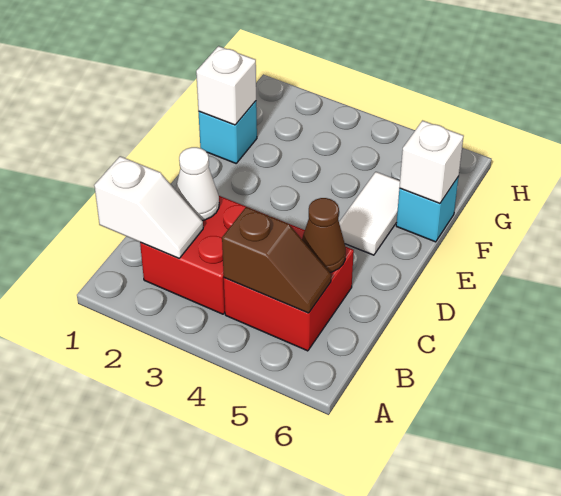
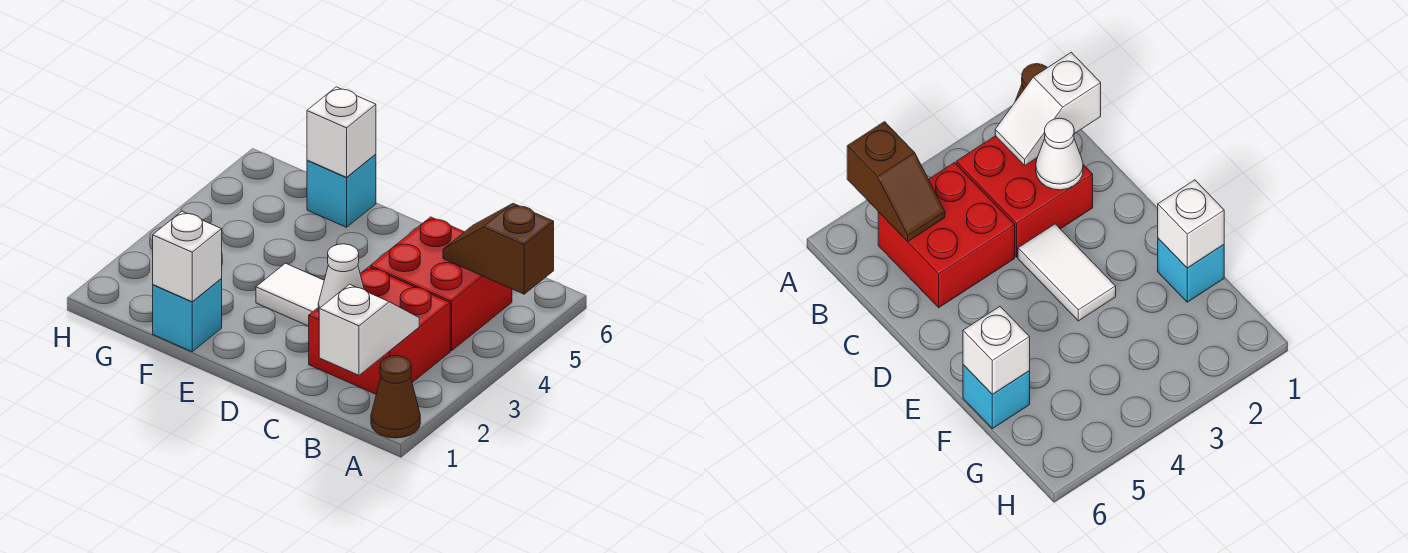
brown slope B4:B5 level 2 top 4 -> brown slope A5:B5 level 2 top A
brown cone C5 level 2 -> brown cone A1 level 1
white tile E5:F5 level 1 -> white tile D3:E3 level 1

